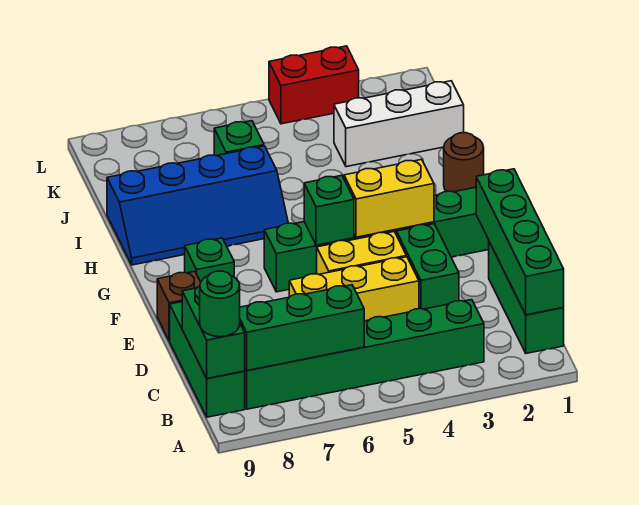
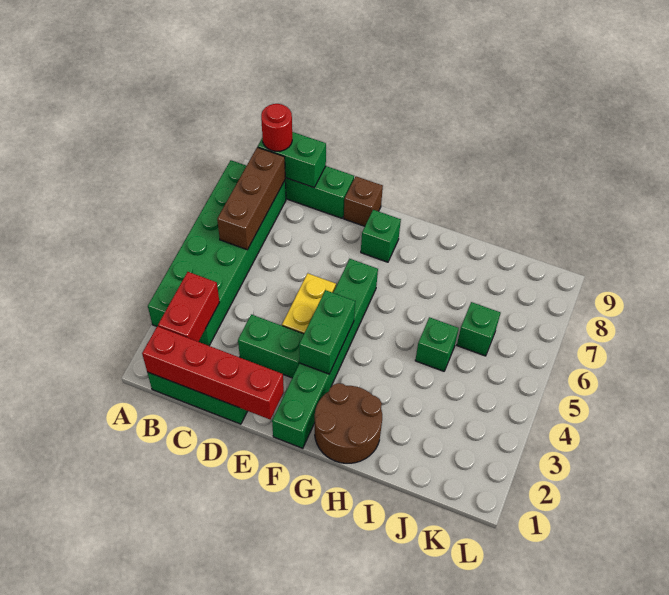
green brick B1:E1 level 2 -> red brick B1:E1 level 2
green brick B3:B8 level 1 -> green brick A3:B8 level 1
green brick B6:B8 level 2 -> brown brick B6:B8 level 2
green round brick B9 level 3 -> red round brick B9 level 3
yellow brick D4:D6 level 1 -> none
yellow brick F3:F4 level 2 -> green brick F3:F4 level 2
green brick F5 level 2 -> green brick I5 level 1
brown round brick H1 level 1 -> brown round brick G1:H2 level 1
blue slope H6:I9 level 1 top I -> none
white brick J1:J3 level 1 -> none
red brick L3:L4 level 1 -> red brick B2:B3 level 2

